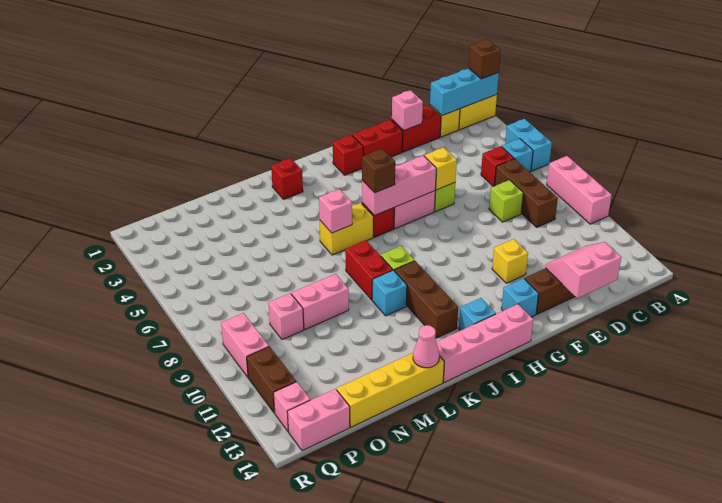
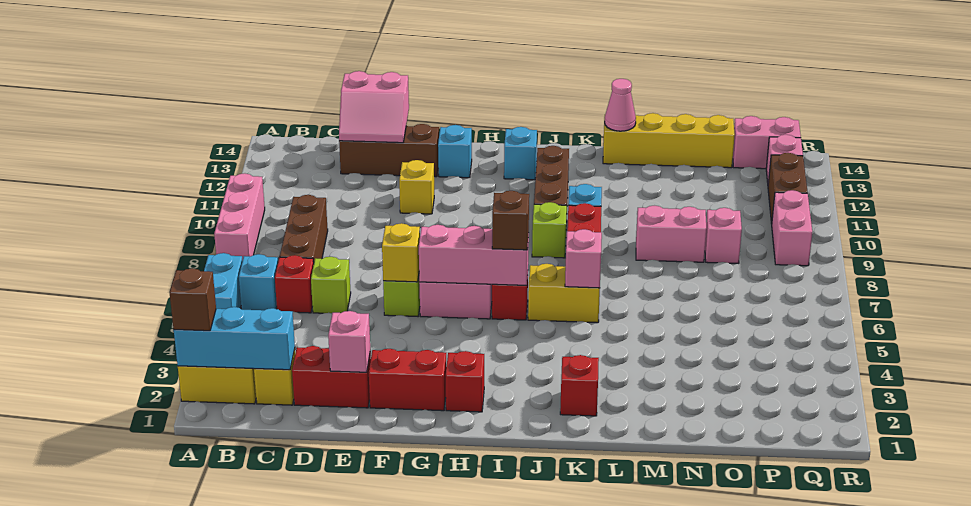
lime brick D8 level 1 -> lime brick D6 level 1
pink brick H14:K14 level 1 -> none

